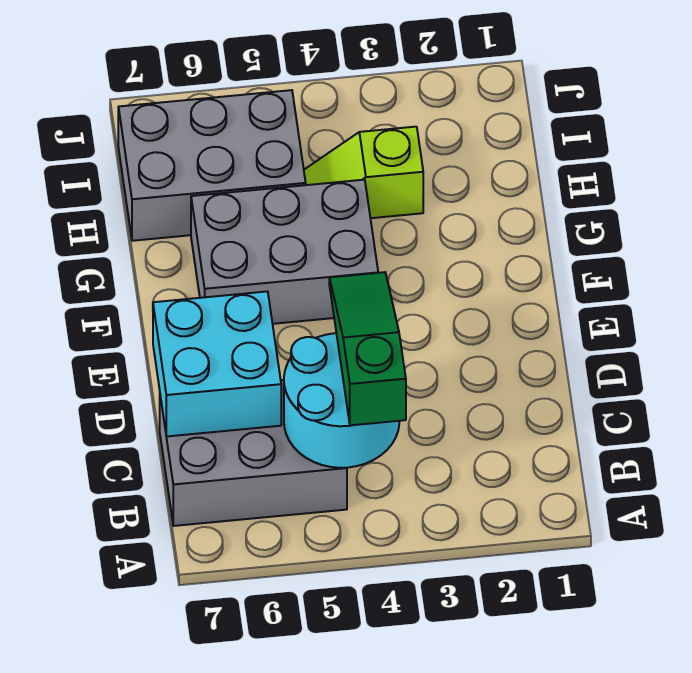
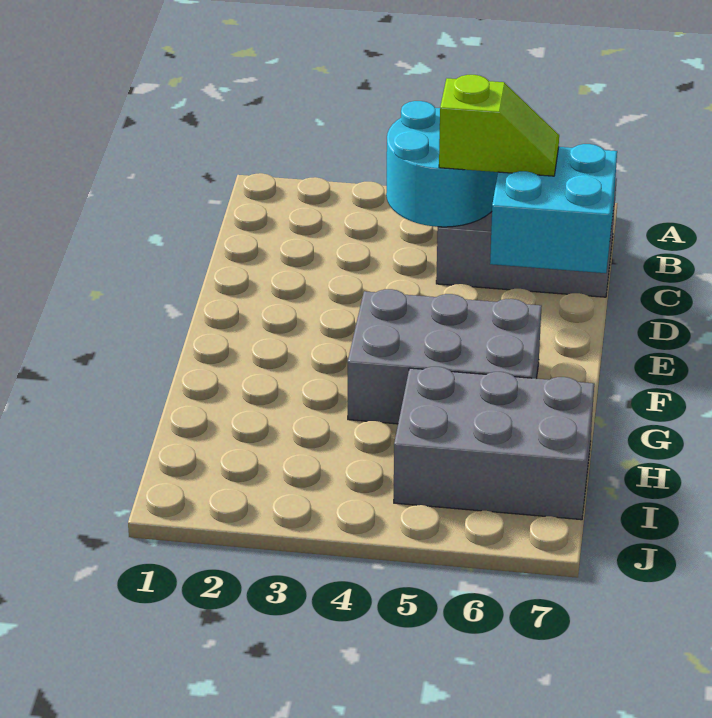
green slope B4:D4 level 3 top B -> none
lime slope H3:H4 level 1 top 3 -> lime slope C5:C6 level 3 top 5

